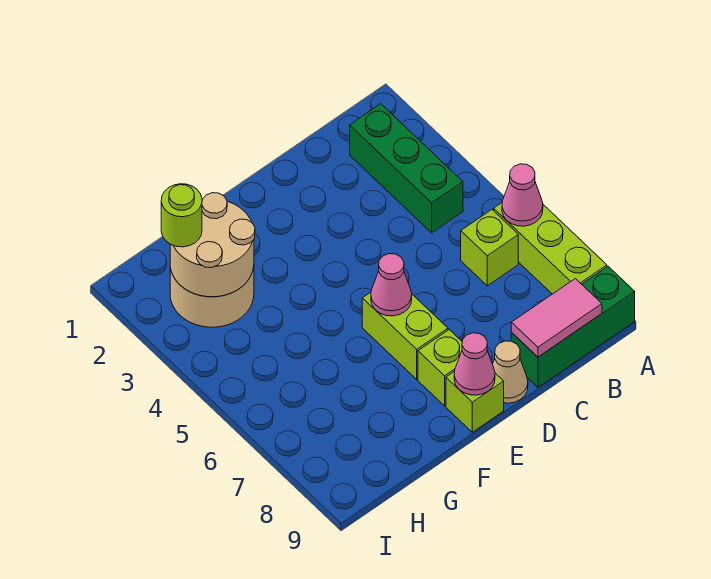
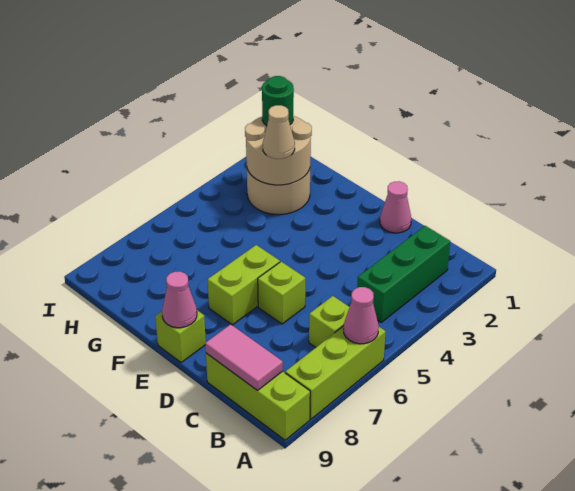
green brick A9:C9 level 1 -> lime brick A9:C9 level 1
tan cone D9 level 1 -> tan cone G3 level 3
pink cone E6 level 2 -> pink cone D1 level 1
lime brick E8 level 1 -> lime brick D6 level 1
lime round brick H2 level 3 -> green round brick H2 level 3

